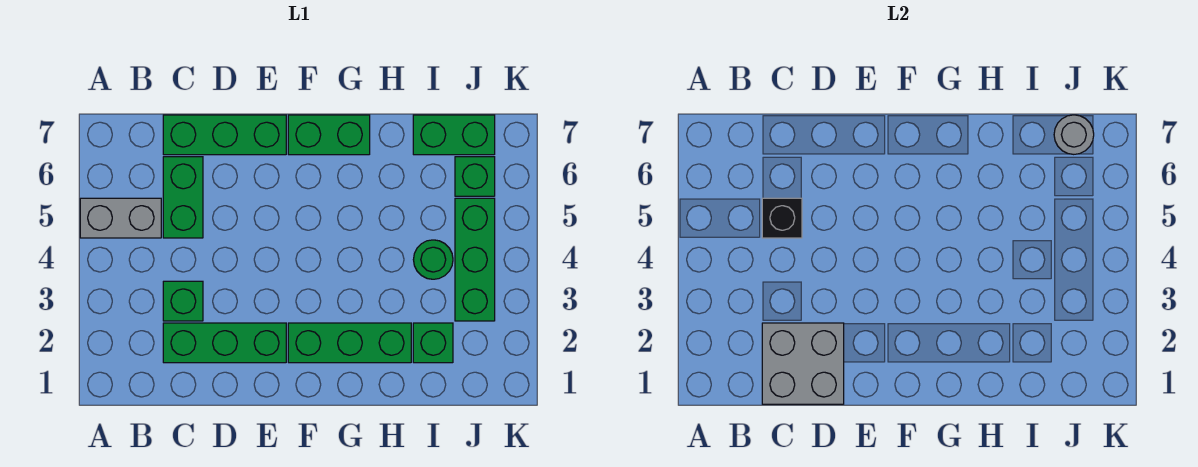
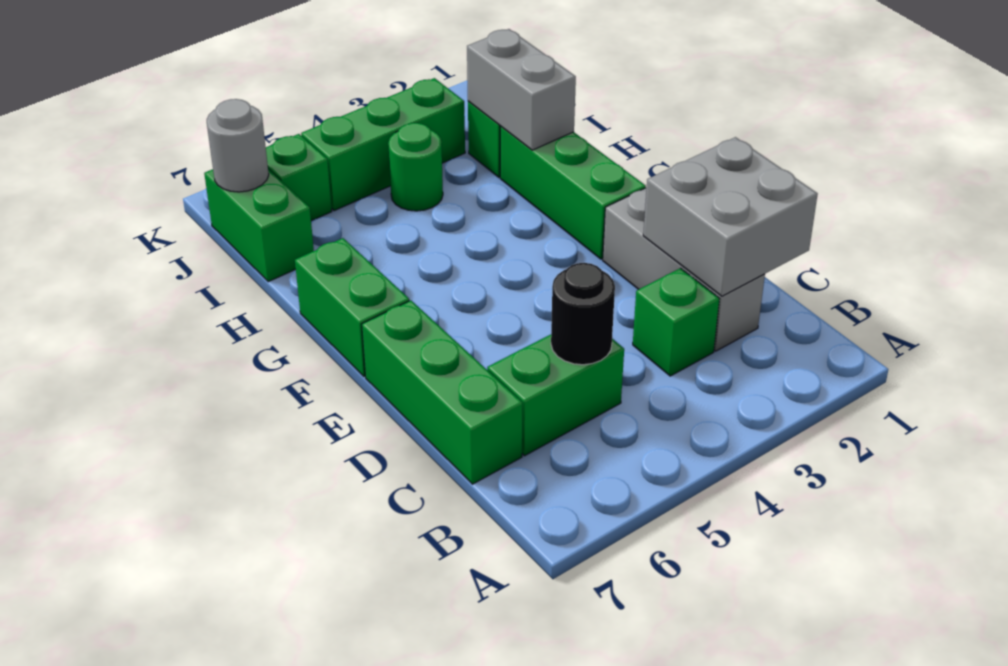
grey brick A5:B5 level 1 -> grey brick H2:I2 level 2
green brick C2:E2 level 1 -> grey brick C2:E2 level 1
black brick C5 level 2 -> black round brick C5 level 2

